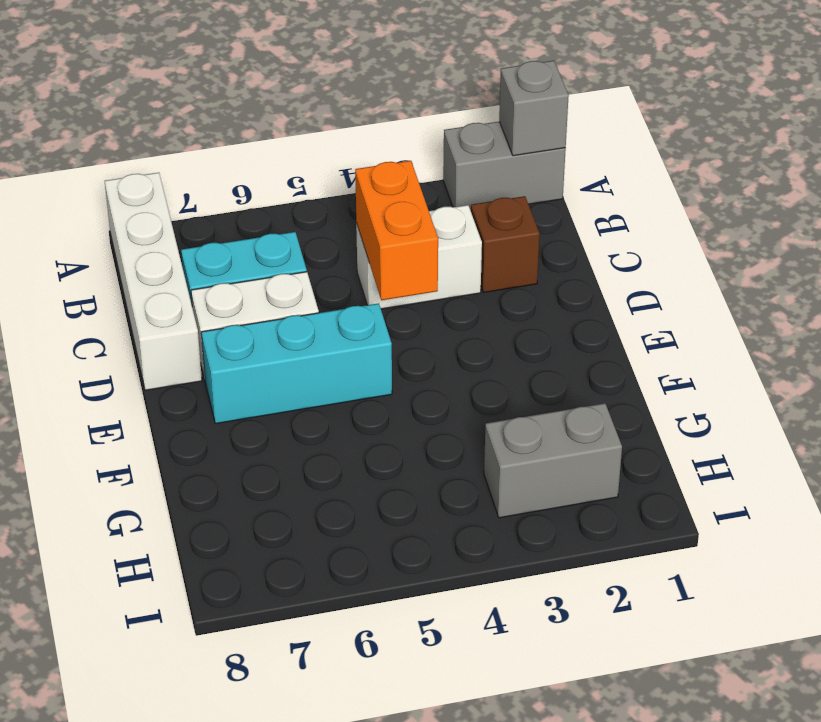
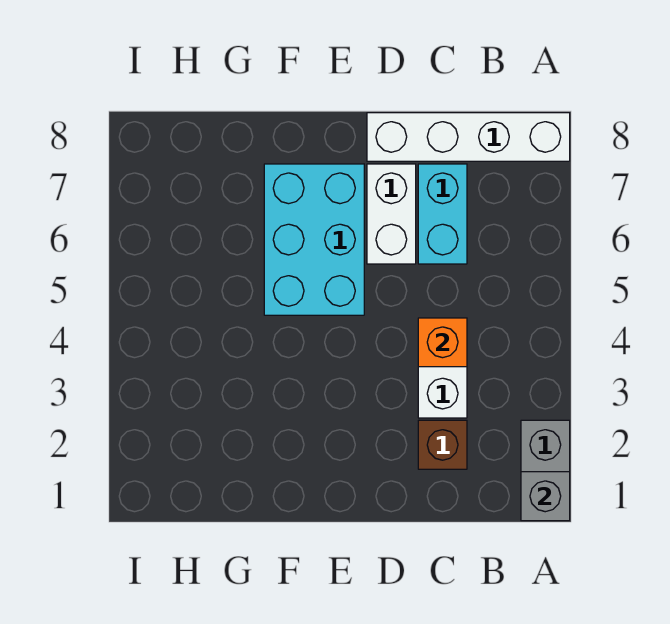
orange brick C4:D4 level 2 -> orange brick C4 level 2
cyan brick E5:E7 level 1 -> cyan brick E5:F7 level 1
grey brick H2:H3 level 1 -> none

